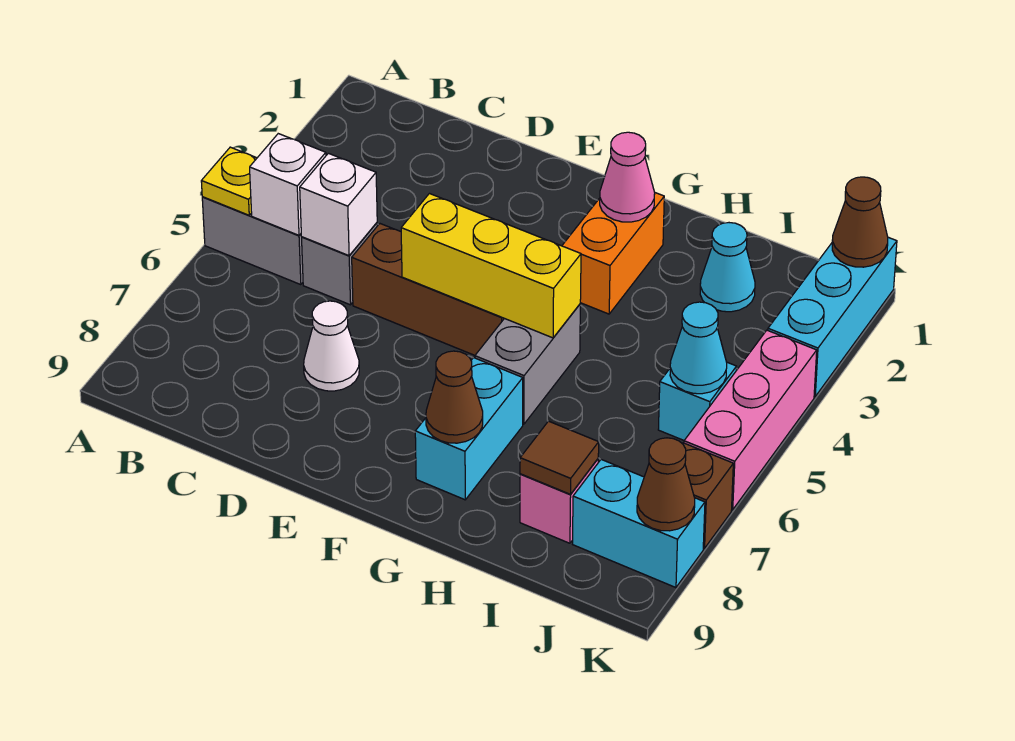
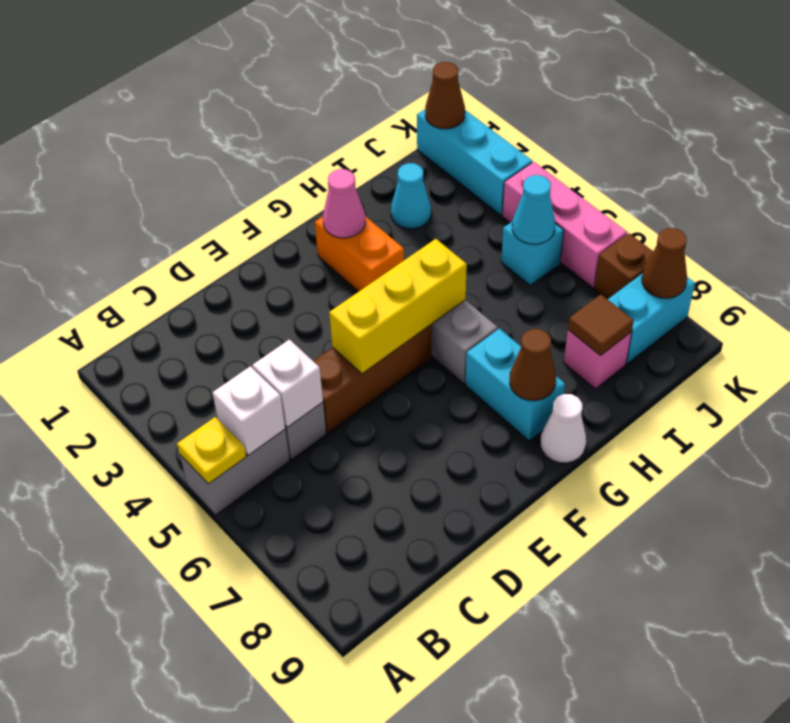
white cone D7 level 1 -> white cone G9 level 1

